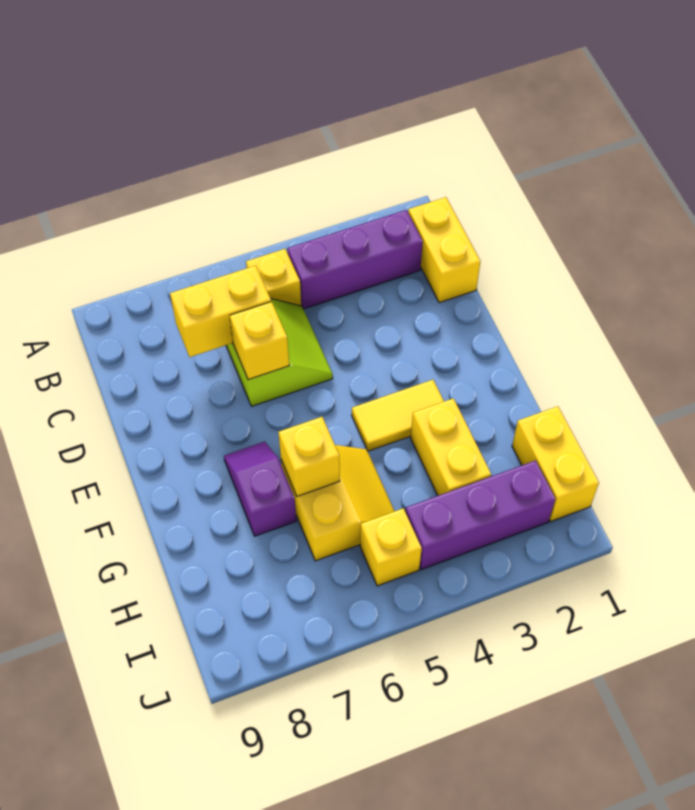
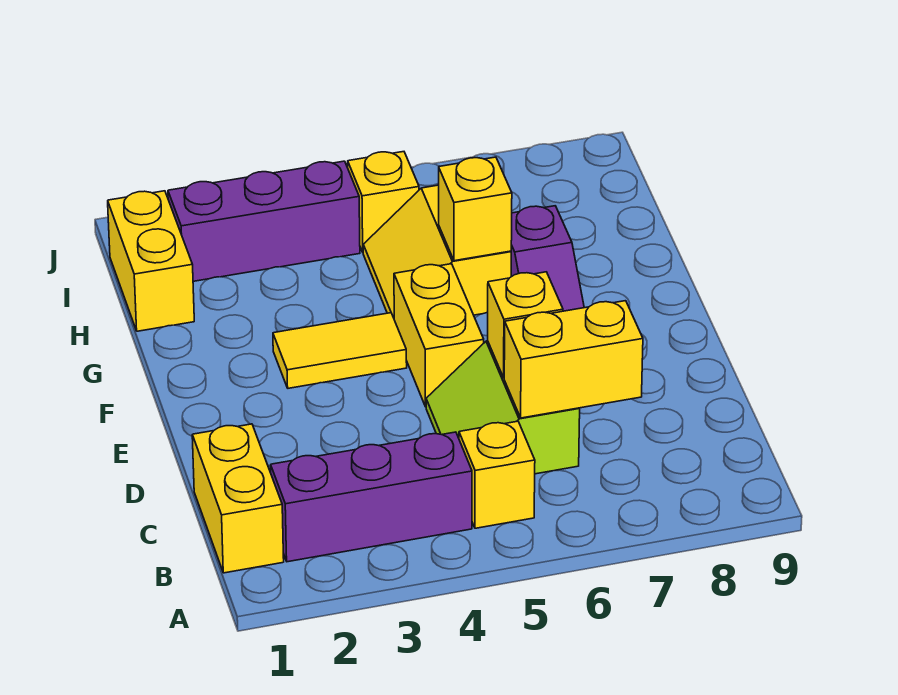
yellow brick G3:H3 level 1 -> yellow brick E5:F5 level 1

